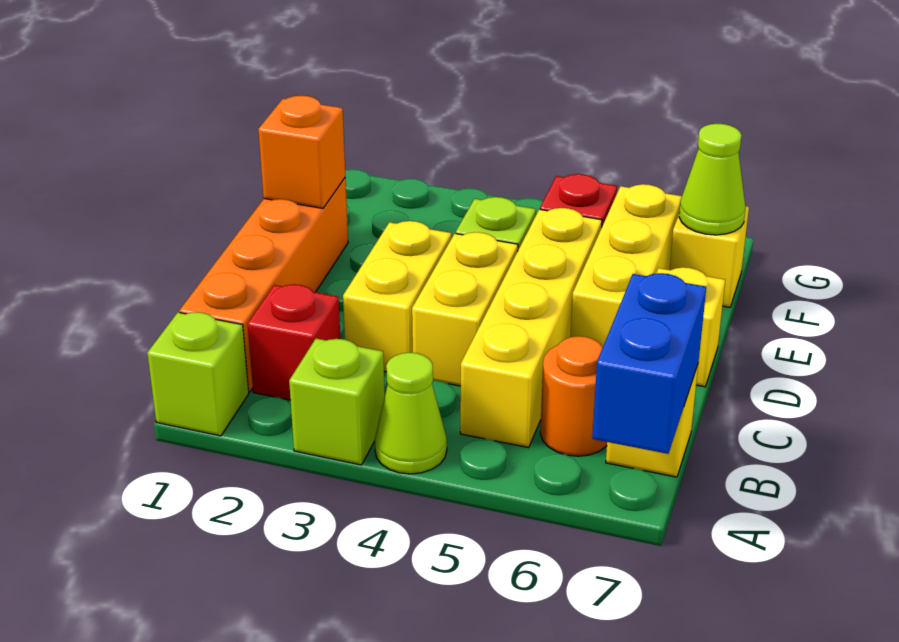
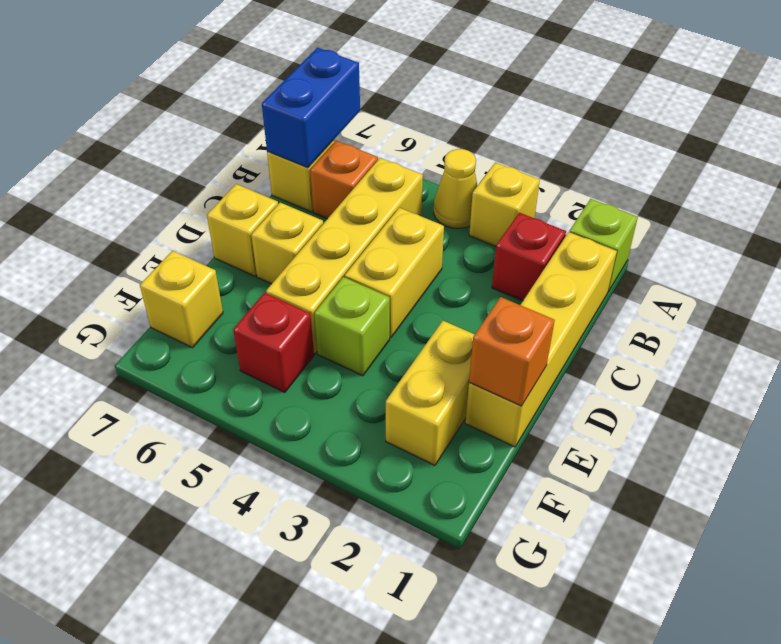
lime brick A3 level 1 -> yellow brick A3 level 1
lime cone A4 level 1 -> yellow cone A4 level 1
orange brick B1:E1 level 1 -> yellow brick B1:E1 level 1
orange round brick B6 level 1 -> orange brick B6 level 1
yellow brick C3:D3 level 1 -> yellow brick E2:F2 level 1
yellow brick D6:F6 level 1 -> yellow brick D6 level 1
lime cone F7 level 2 -> none

